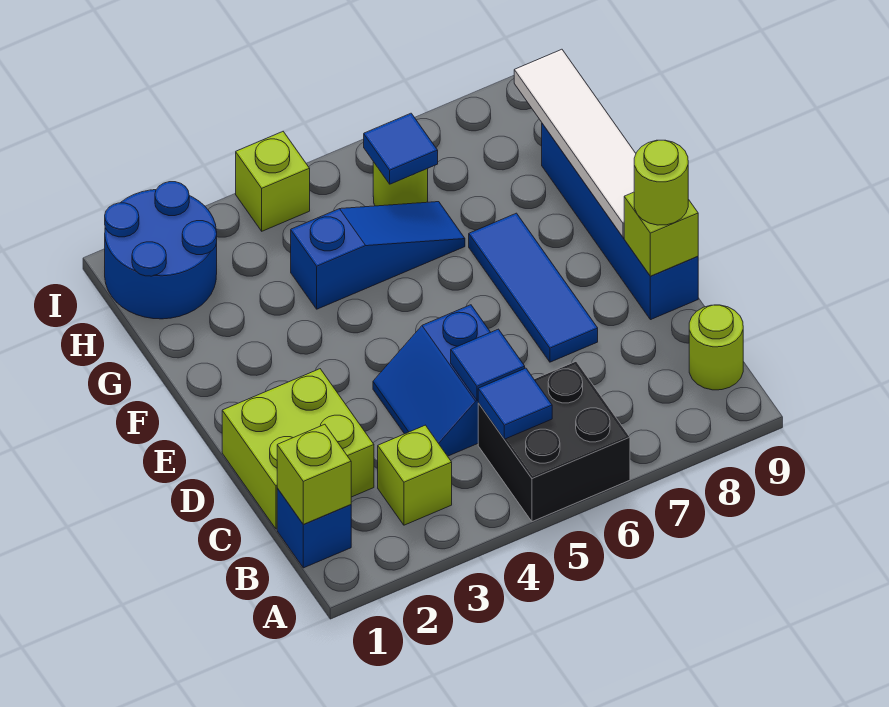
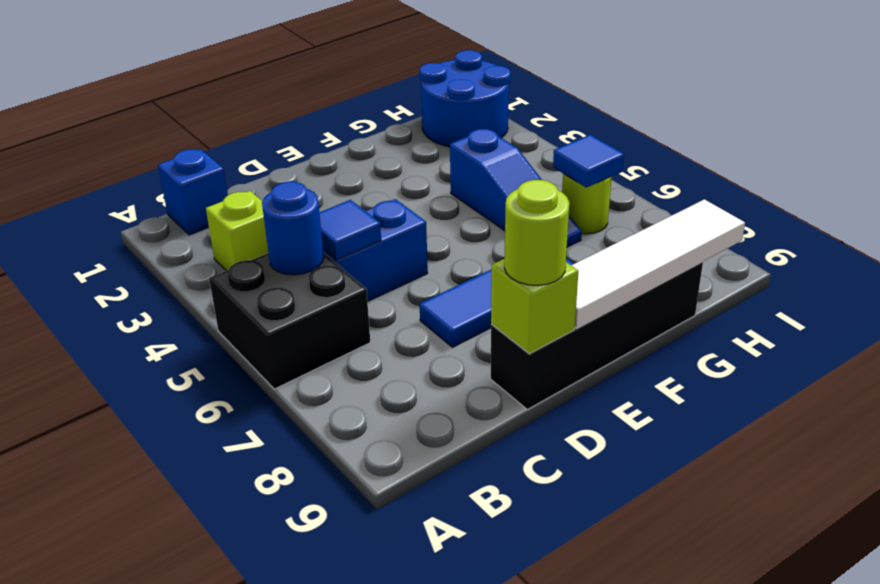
lime brick B1 level 2 -> none
blue tile B5 level 2 -> blue round brick B5 level 2
lime round brick B9 level 1 -> none
lime brick C1:D2 level 1 -> none
blue brick D9:G9 level 1 -> black brick D9:G9 level 1
lime brick I4 level 1 -> none

